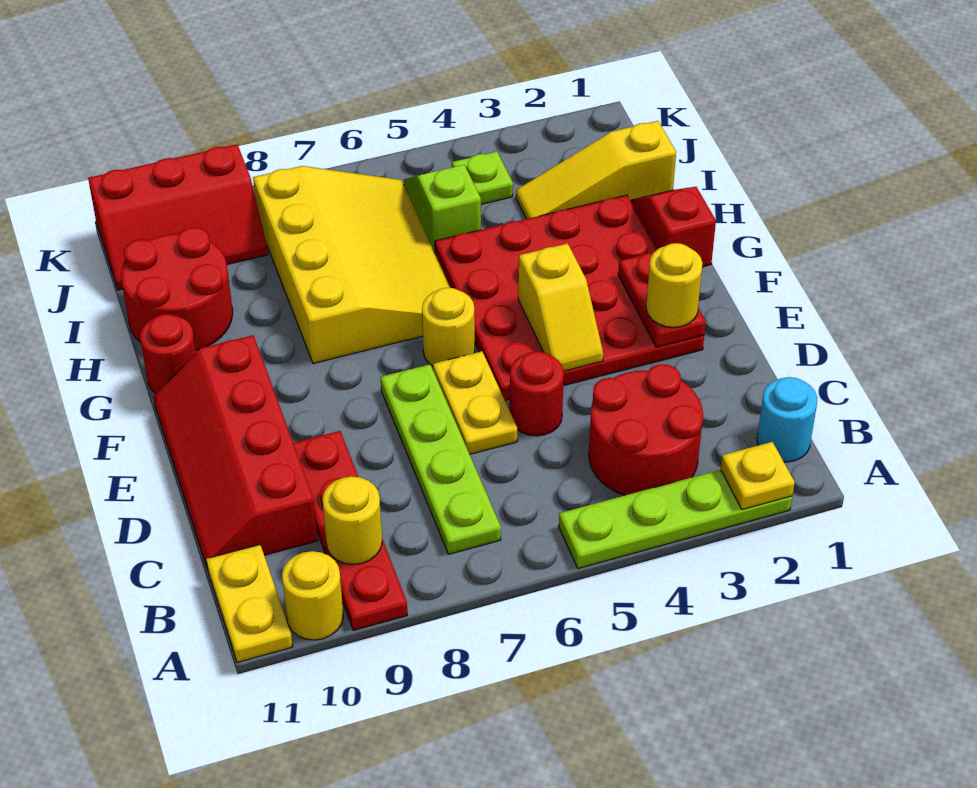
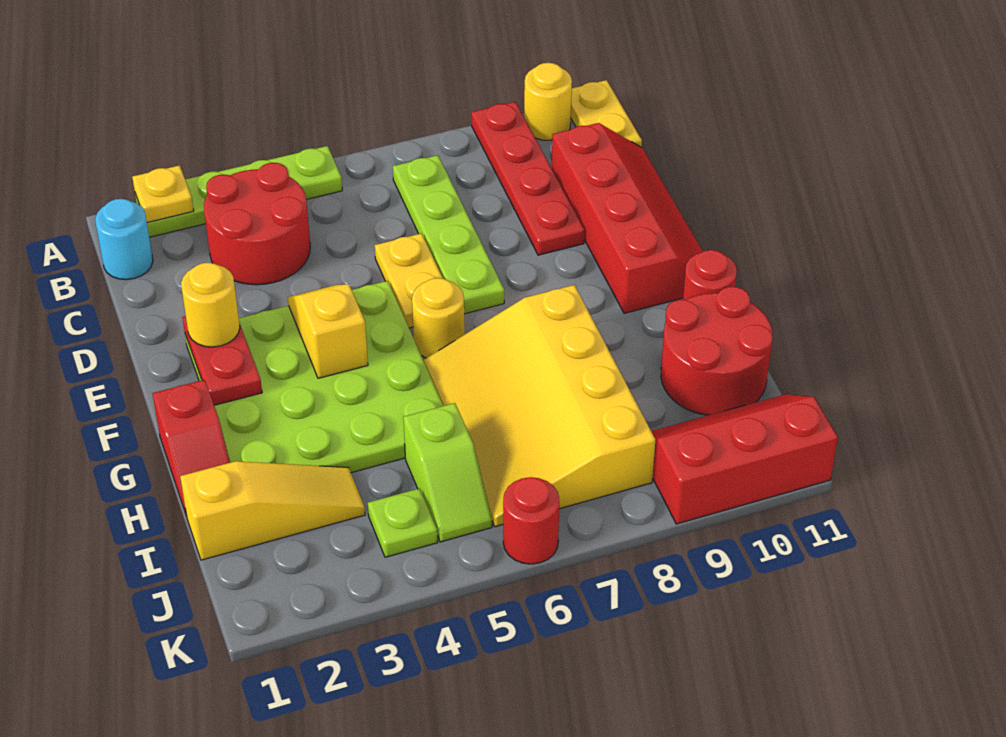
yellow round brick B9 level 2 -> none
red round brick D5 level 1 -> red round brick K6 level 1
red plate E2:H5 level 1 -> lime plate E2:H5 level 1

